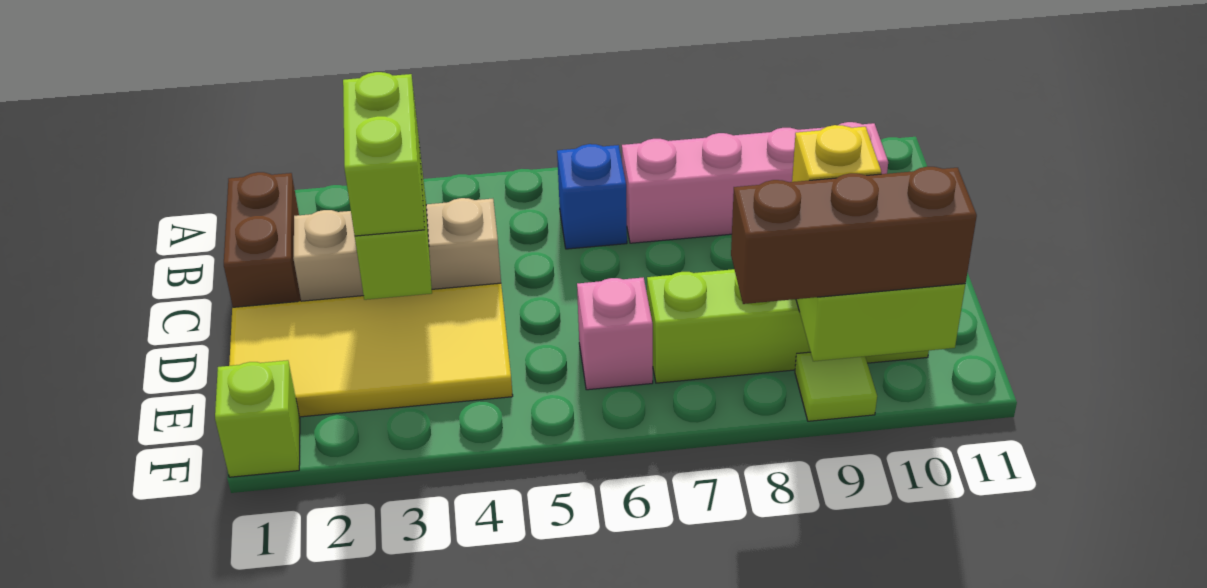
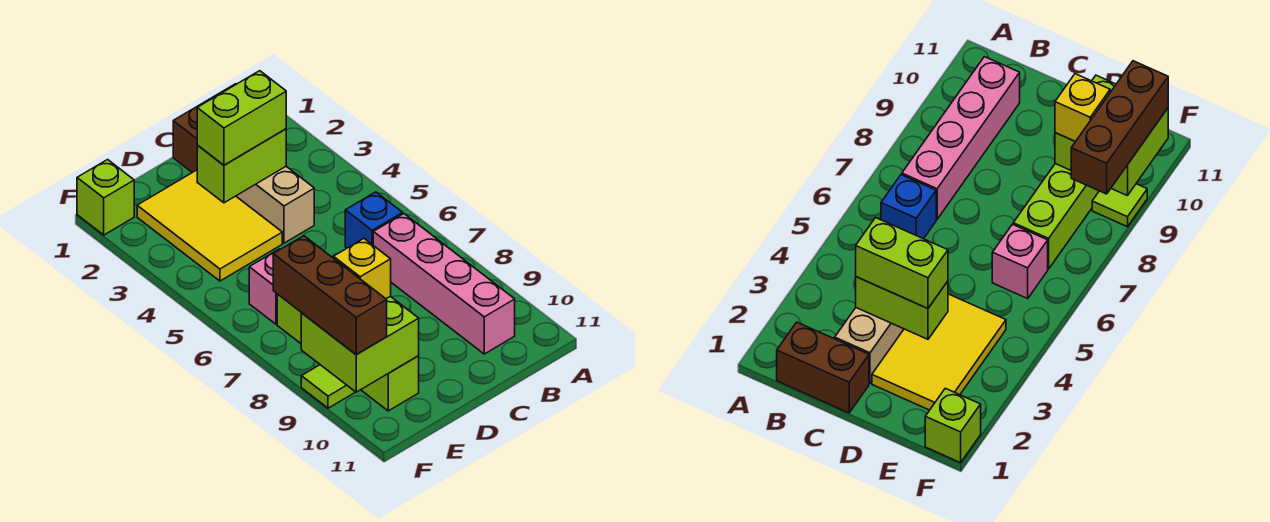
yellow tile D1:E4 level 1 -> yellow tile D2:E4 level 1

